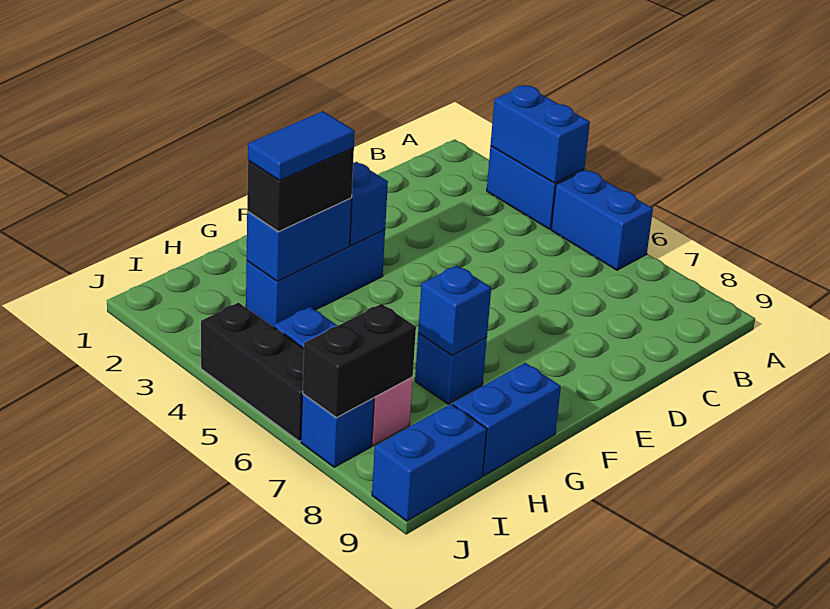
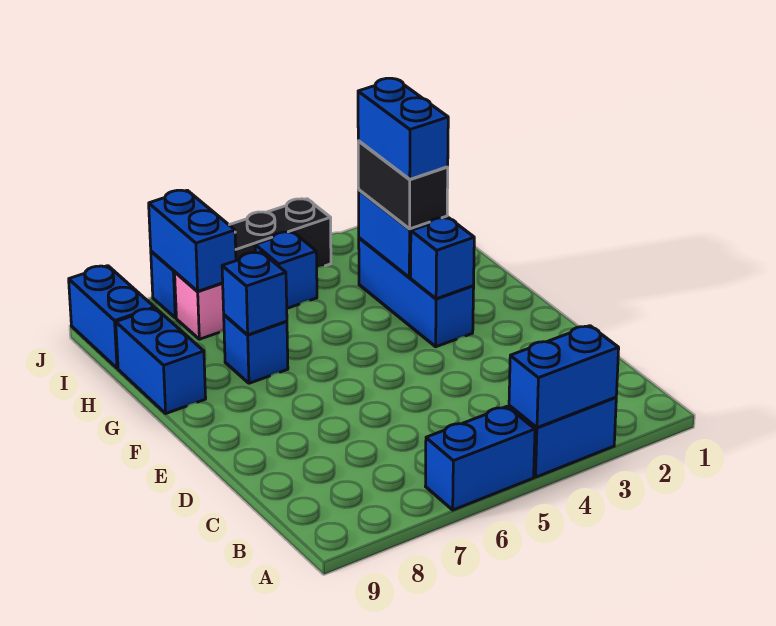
blue tile G3:H3 level 4 -> blue brick G3:H3 level 4
black brick I7:J7 level 2 -> blue brick I7:J7 level 2

